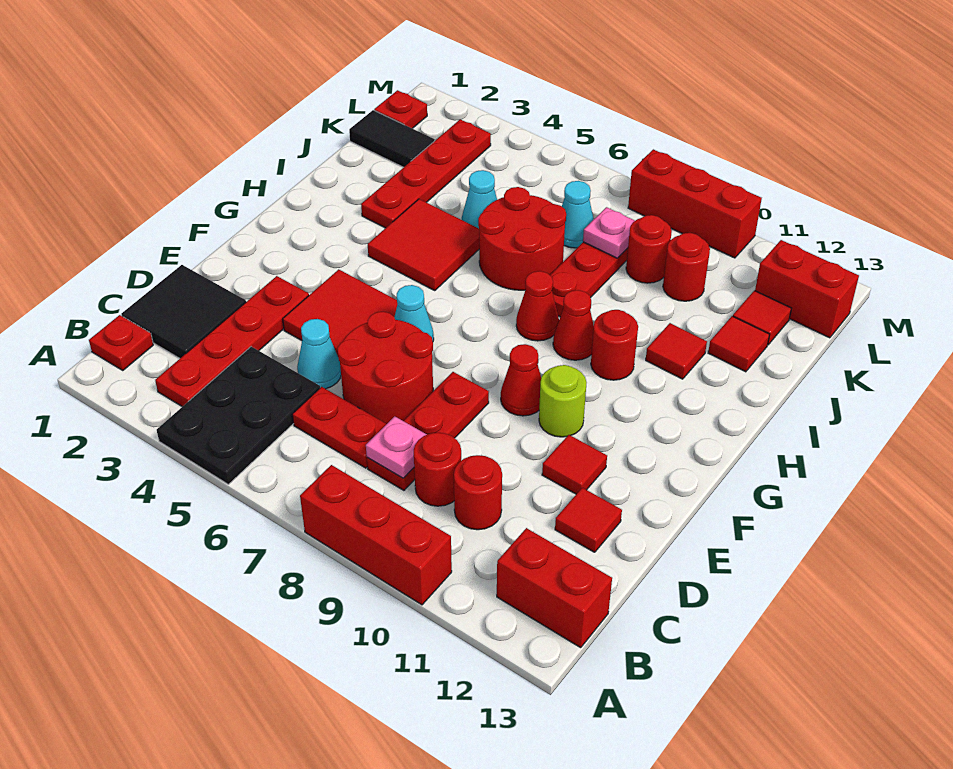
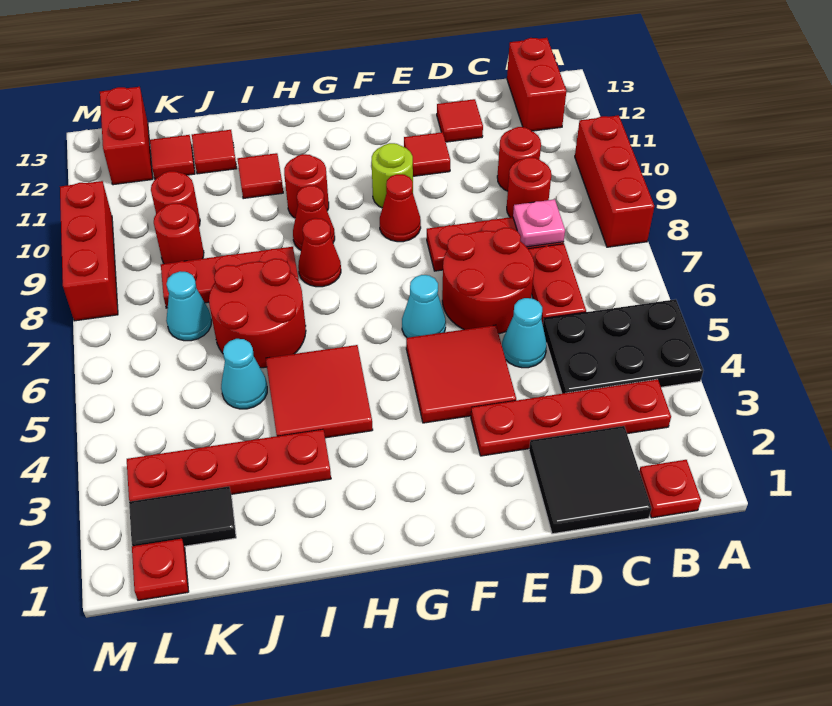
black tile K1:K2 level 1 -> black tile K2:L2 level 1
pink plate K8 level 2 -> none

